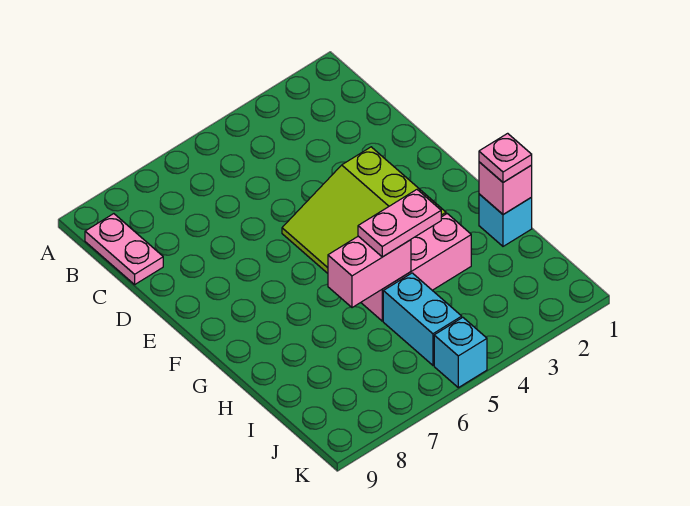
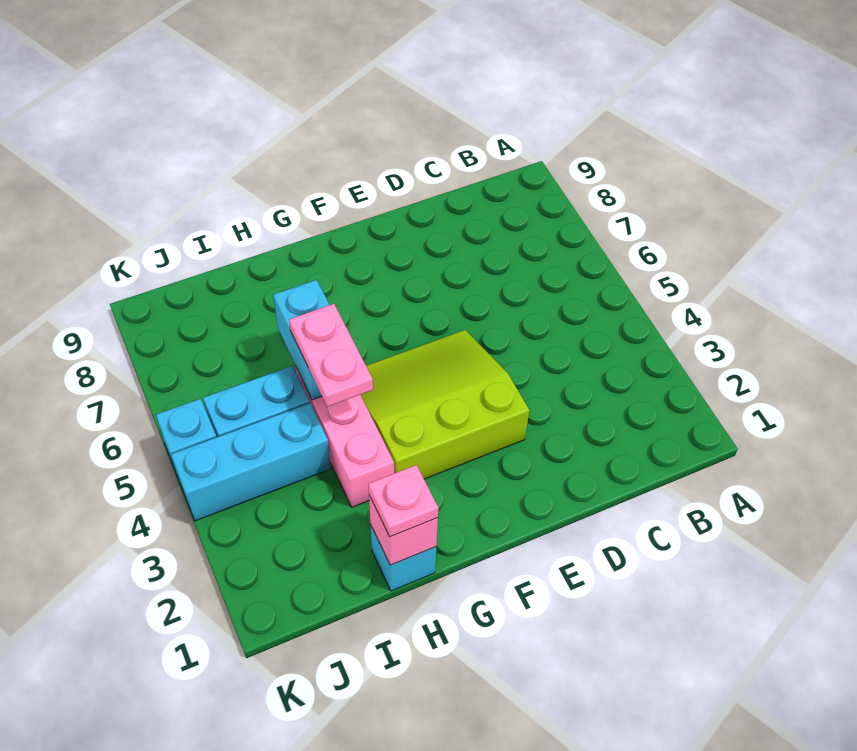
pink plate B9:C9 level 1 -> none
pink brick H5:H6 level 2 -> cyan brick H5:H6 level 2
none -> cyan brick I4:K4 level 1

